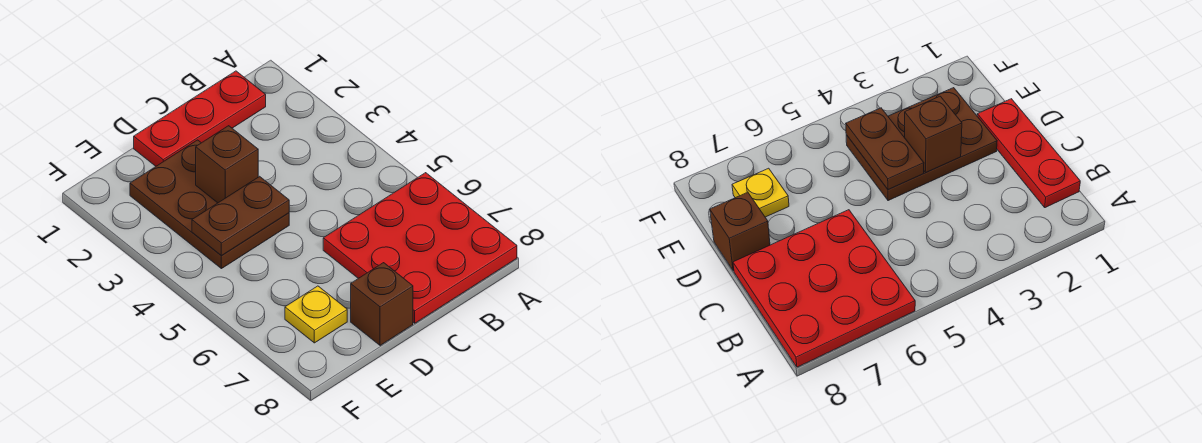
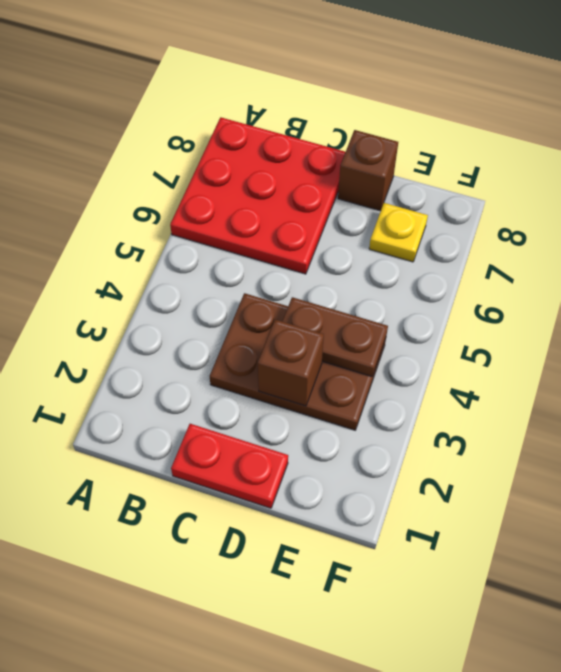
red plate B1:D1 level 1 -> red plate C1:D1 level 1
brown plate D2:E4 level 1 -> brown plate C3:E4 level 1

